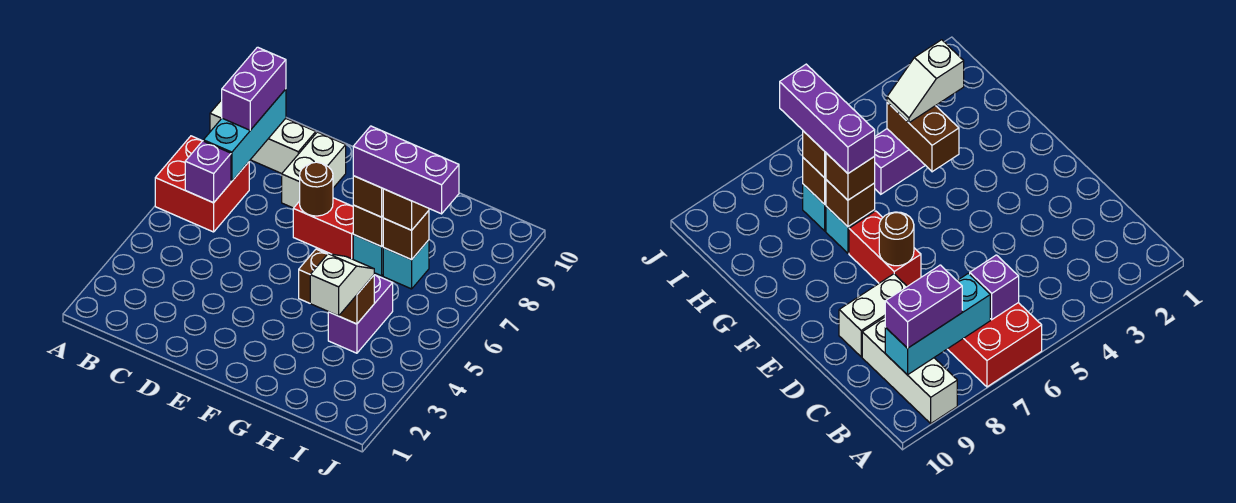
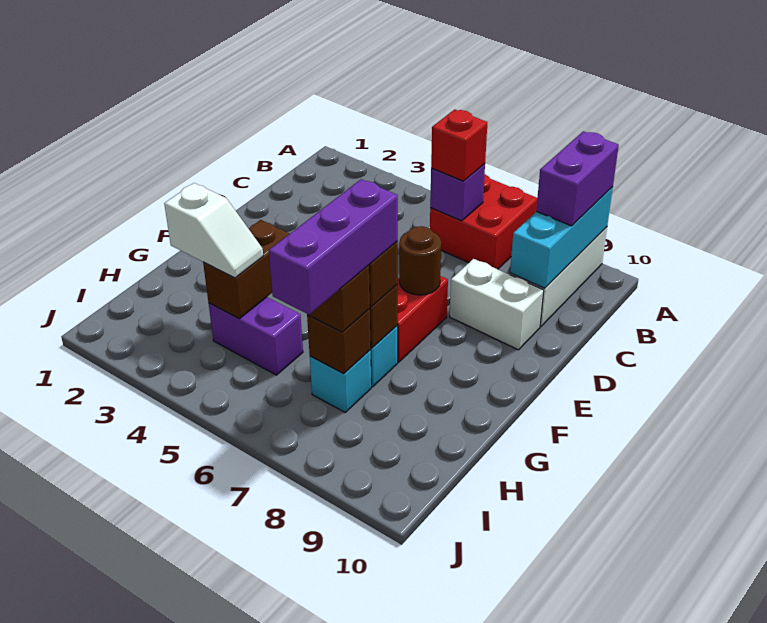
none -> red brick B6 level 3
cyan brick B7:B9 level 2 -> cyan brick A9:C9 level 2
purple brick B8:B9 level 3 -> purple brick A9:B9 level 3

